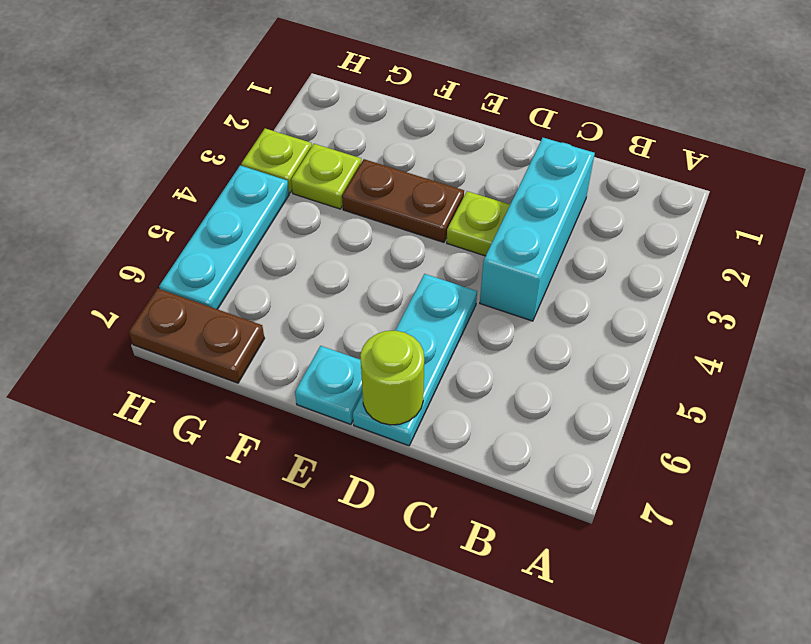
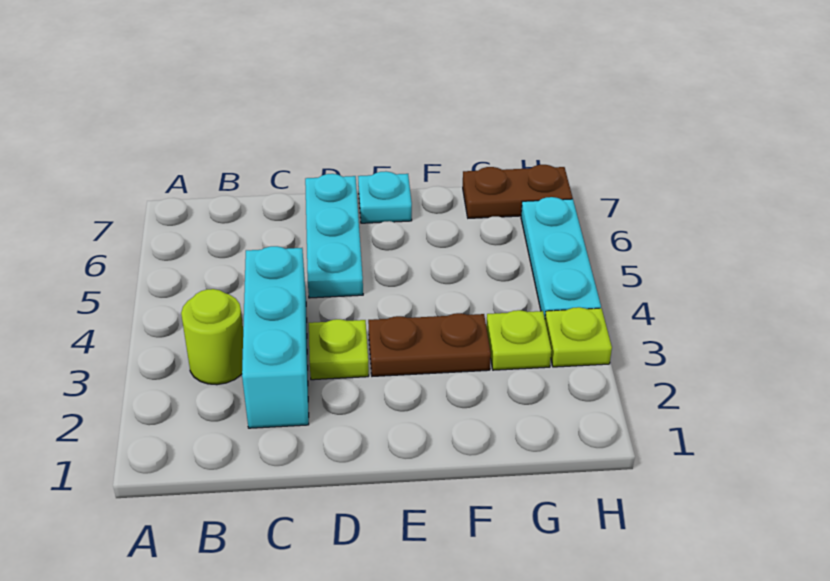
lime round brick D7 level 2 -> lime round brick B3 level 1

